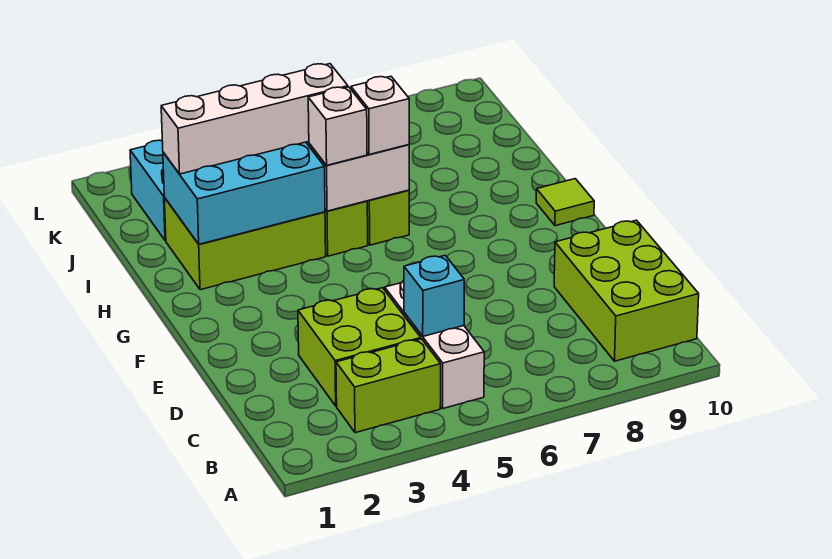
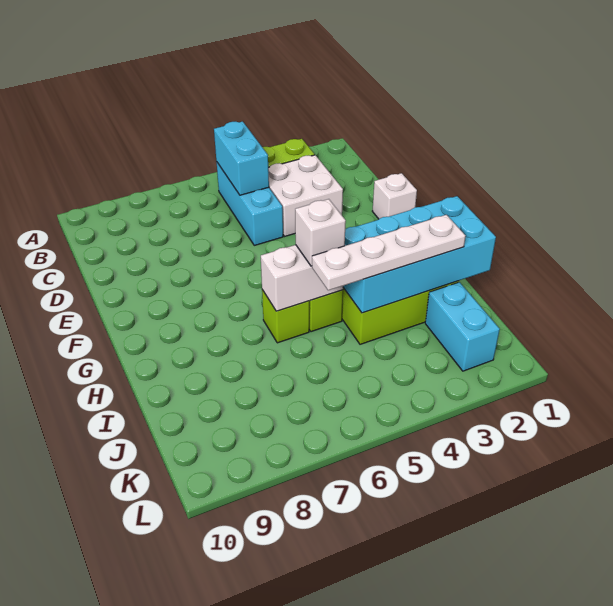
white brick B5:D5 level 1 -> cyan brick B5:D5 level 1
lime brick B9:D10 level 1 -> none
lime brick C3:D4 level 1 -> white brick C3:D4 level 1
cyan brick C5 level 2 -> cyan brick B5:C5 level 2
lime tile G10 level 1 -> none
cyan brick H2:I4 level 2 -> cyan brick H1:I4 level 2
white brick H6 level 3 -> white brick E1 level 1
white brick I2:I5 level 3 -> white plate I2:I5 level 3

